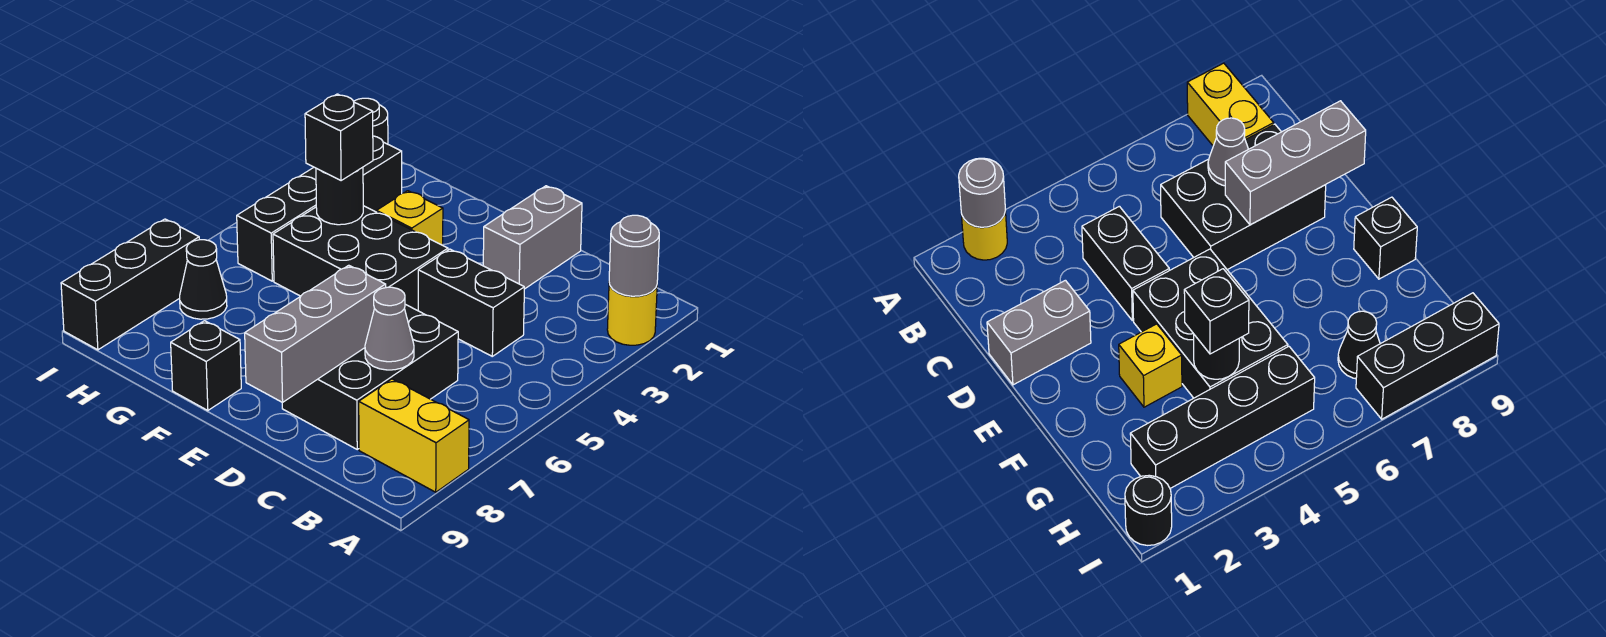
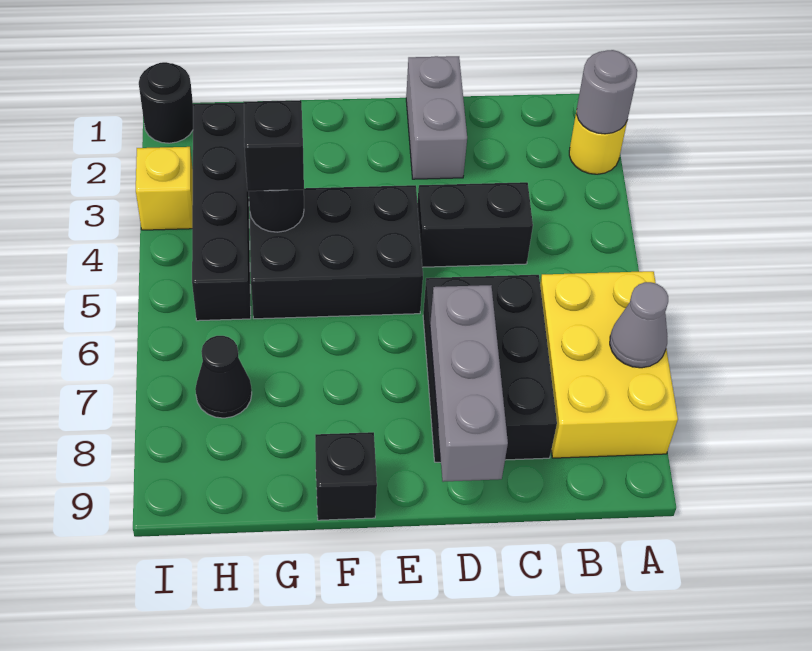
yellow brick A8:B8 level 1 -> yellow brick A6:B8 level 1
grey cone C7 level 2 -> grey cone A7 level 2
yellow brick F3 level 1 -> yellow brick I3 level 1
black brick I7:I9 level 1 -> none

